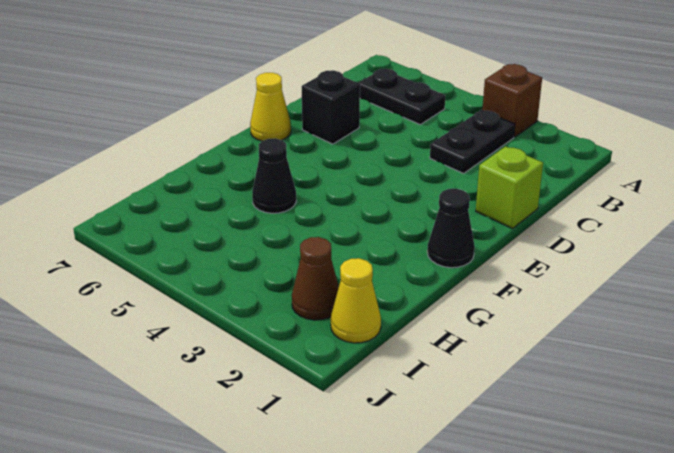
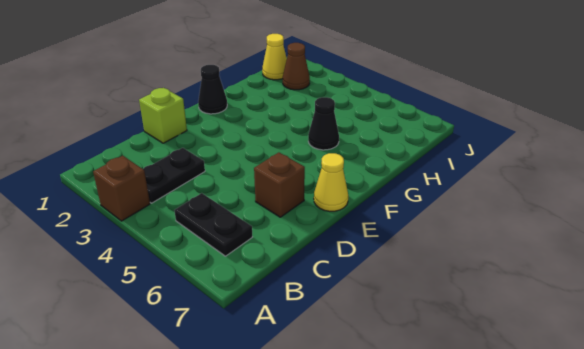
black brick D6 level 1 -> brown brick D6 level 1

